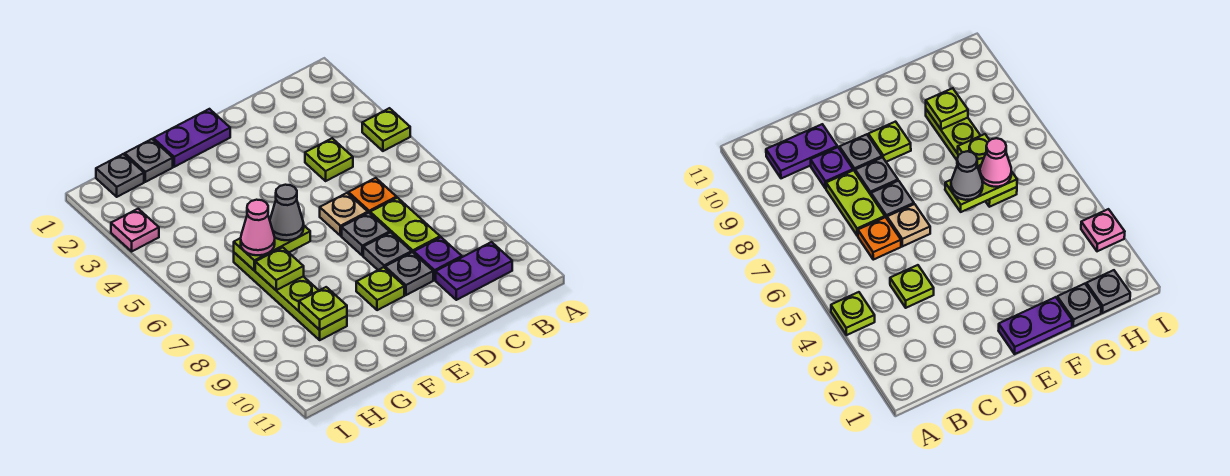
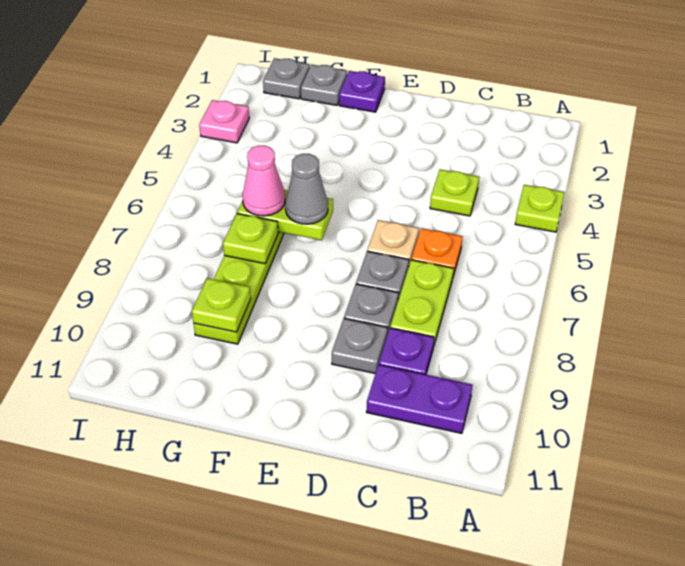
purple plate E1:F1 level 1 -> purple plate F1 level 1
lime plate E9 level 1 -> none

